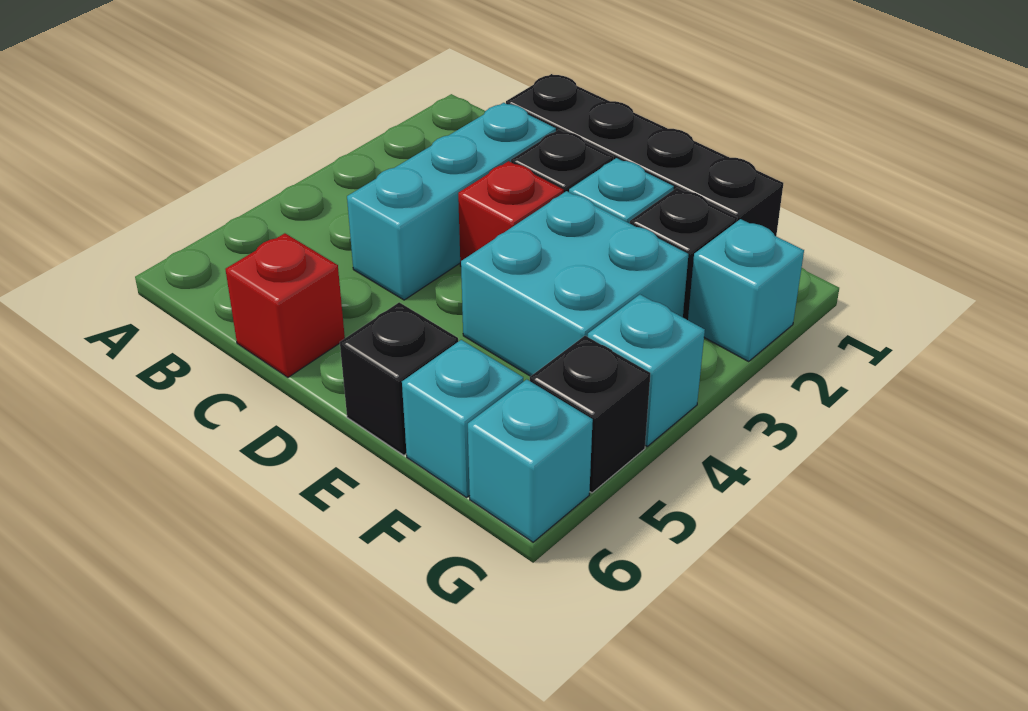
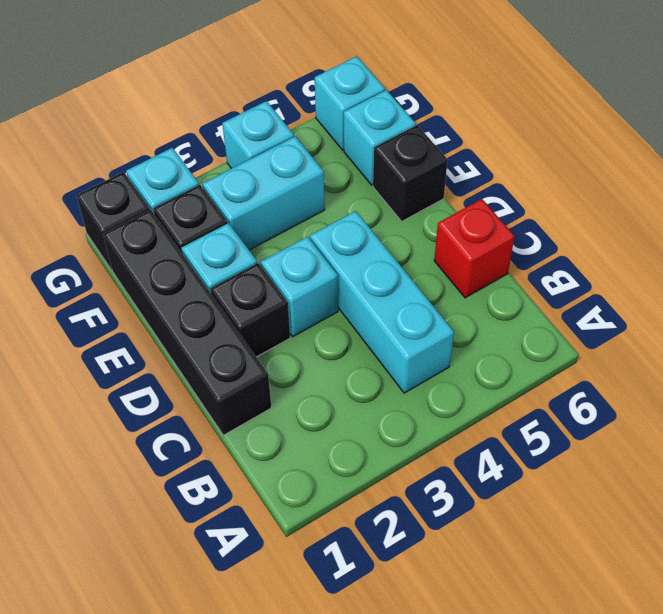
cyan brick C2:C4 level 1 -> cyan brick B4:D4 level 1
red brick D3 level 1 -> cyan brick D3 level 1
cyan brick E3:F4 level 1 -> cyan brick F3:F4 level 1
black brick G5 level 1 -> black brick G1 level 1

